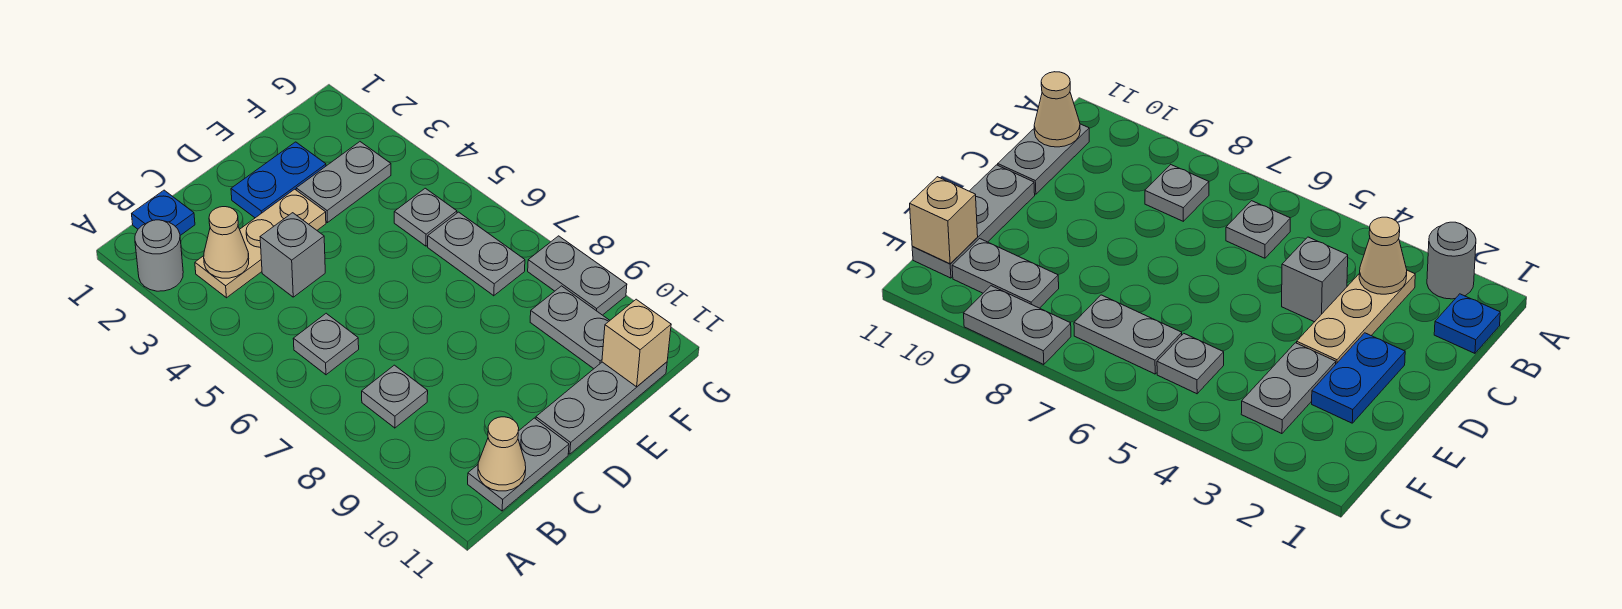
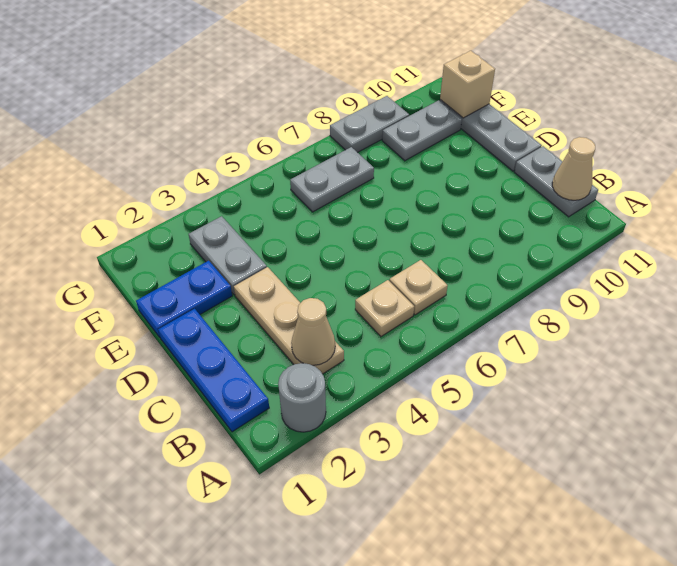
blue plate B1 level 1 -> blue plate B1:D1 level 1
none -> tan plate B5 level 1
grey plate B6 level 1 -> tan plate B6 level 1
grey plate B8 level 1 -> none
grey brick C4 level 1 -> none
blue plate D2:E2 level 1 -> blue plate E1:E2 level 1
grey plate F5 level 1 -> none

